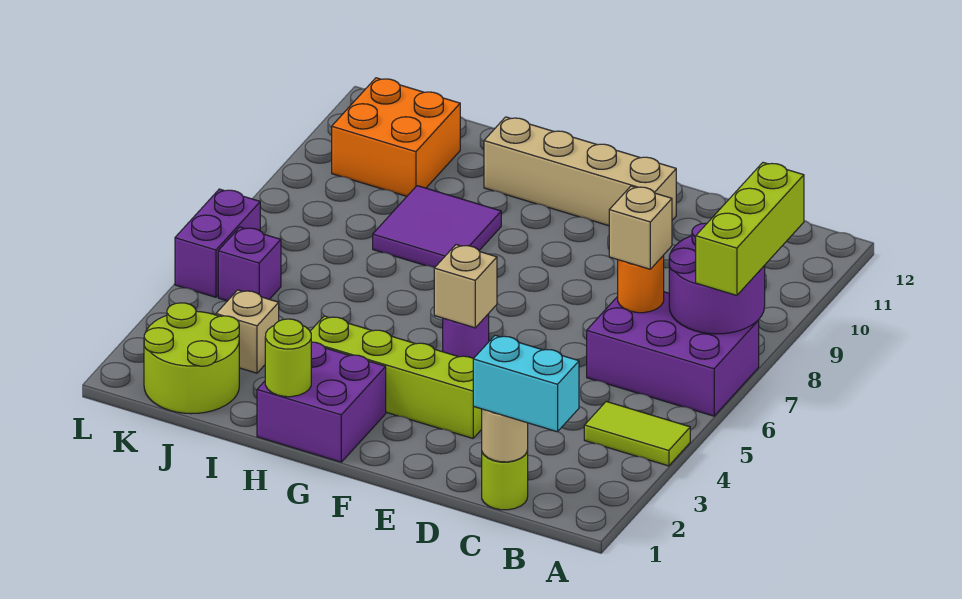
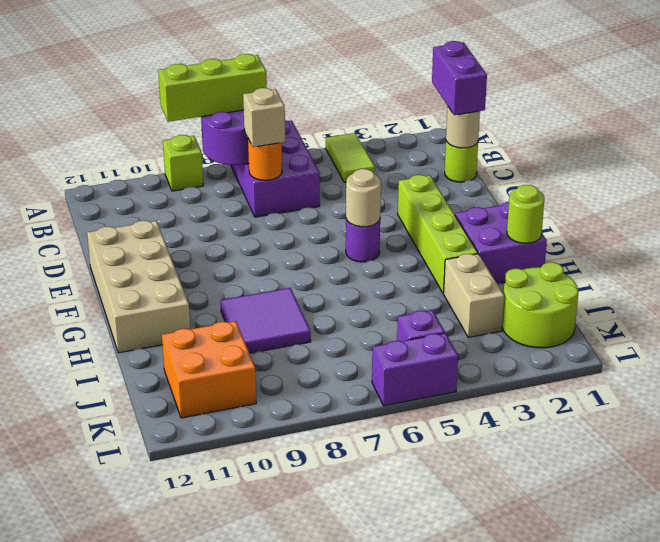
none -> lime brick A9 level 1
cyan brick B1:C1 level 3 -> purple brick B1:C1 level 3
tan brick E11:H11 level 1 -> tan brick E11:H12 level 1
tan brick F5 level 2 -> tan round brick F5 level 2
tan brick J3 level 1 -> tan brick I3:J3 level 1

